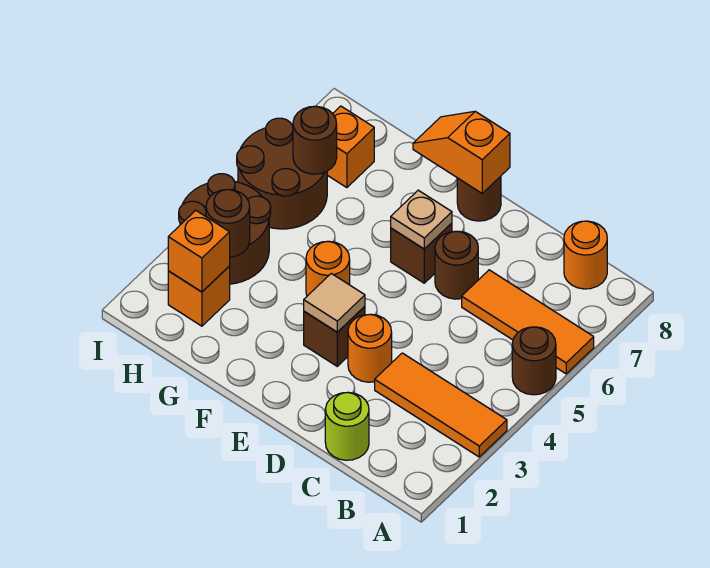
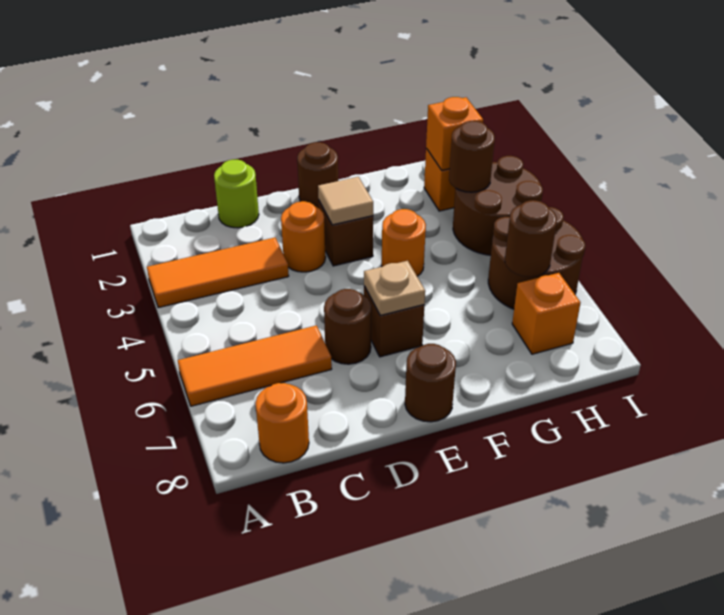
brown round brick A5 level 1 -> brown round brick E1 level 1
orange slope E8:F8 level 2 top E -> none

